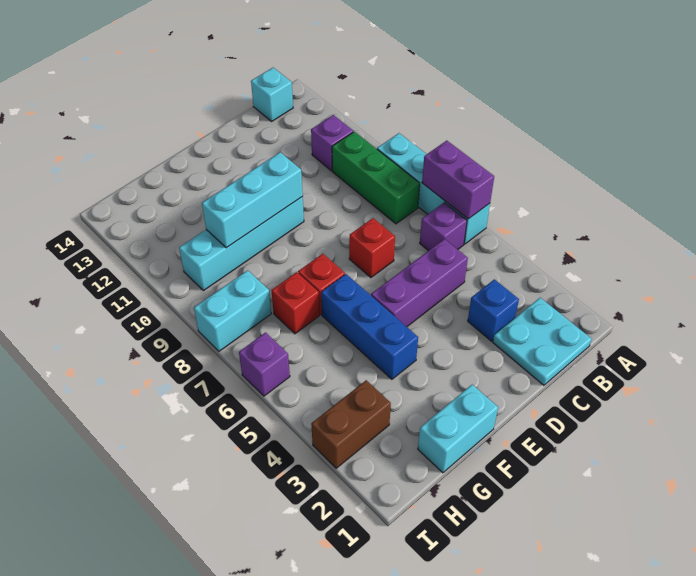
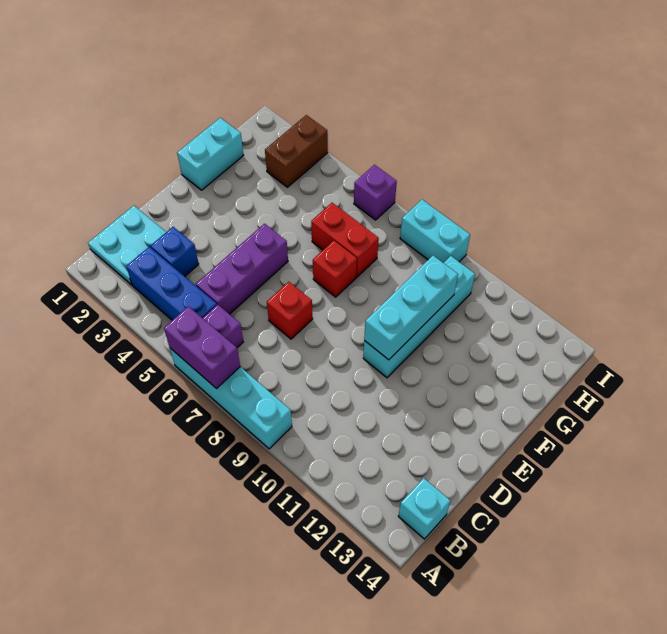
green brick B8:B10 level 1 -> none
purple brick B11 level 1 -> none
blue brick F4:F6 level 1 -> blue brick B3:B5 level 1
red brick G7 level 1 -> red brick G6:G7 level 1
cyan brick H8:I8 level 1 -> cyan brick I8:I9 level 1

